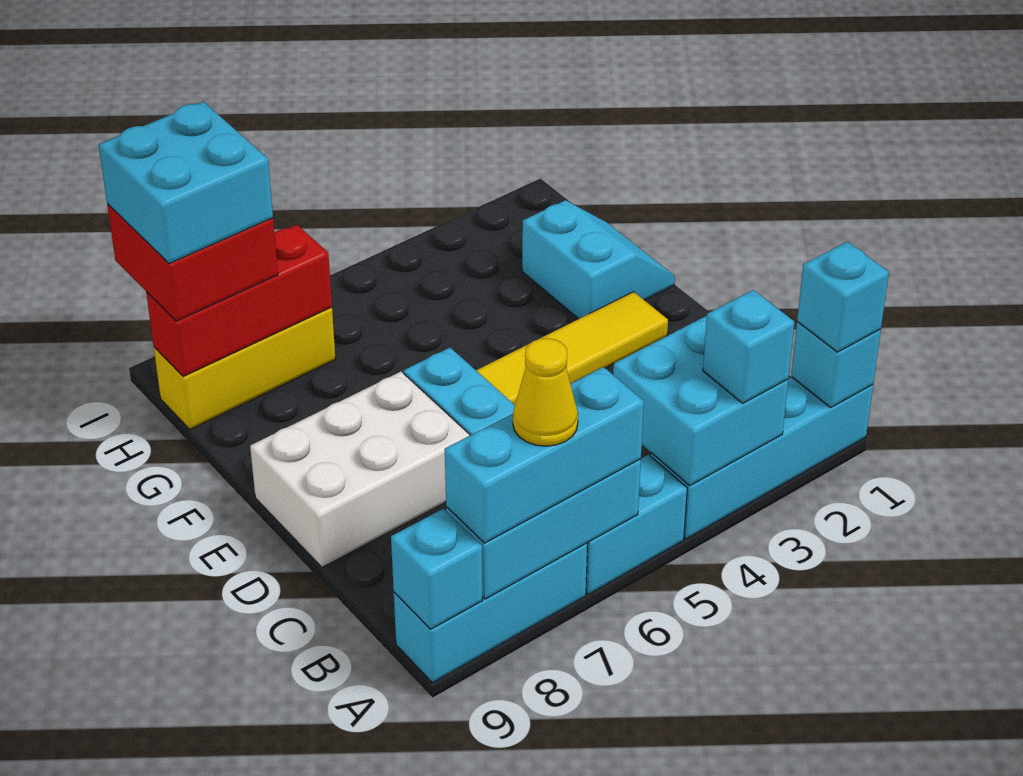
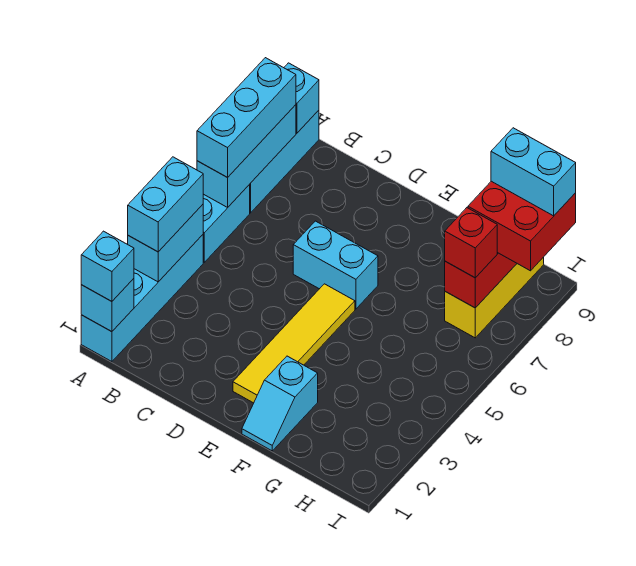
cyan brick A3:B4 level 2 -> cyan brick A3:A4 level 2
cyan brick A3 level 3 -> cyan brick A3:A4 level 3
yellow cone A7 level 4 -> none
white brick D7:E9 level 1 -> none
cyan slope F1:G2 level 1 top 2 -> cyan slope F1:F2 level 1 top 2
none -> red brick H7 level 3
cyan brick H8:I9 level 4 -> cyan brick H9:I9 level 4

